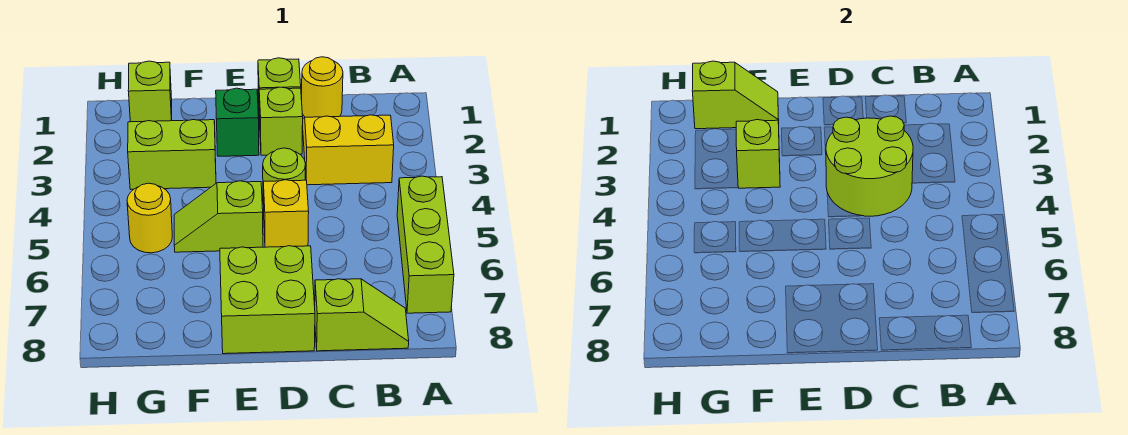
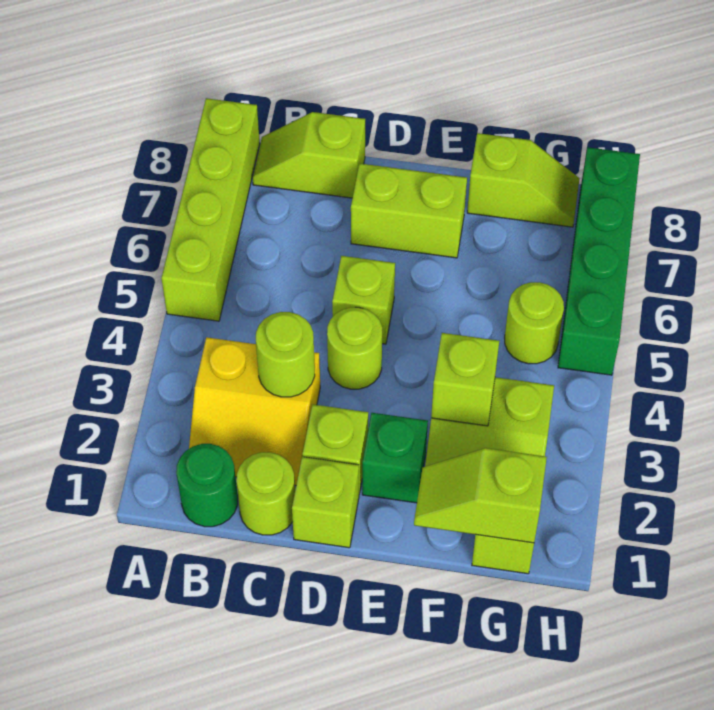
lime brick A5:A7 level 1 -> lime brick A5:A8 level 1
none -> green round brick B1 level 1
yellow round brick C1 level 1 -> lime round brick C1 level 1
lime round brick C3:D4 level 2 -> lime round brick C3 level 2
yellow brick D5 level 1 -> lime brick D5 level 1
lime brick D7:E8 level 1 -> lime brick D7:E7 level 1
lime slope E5:F5 level 1 top E -> lime slope F8:G8 level 1 top F
yellow round brick G5 level 1 -> lime round brick G5 level 1
none -> green brick H5:H8 level 1

